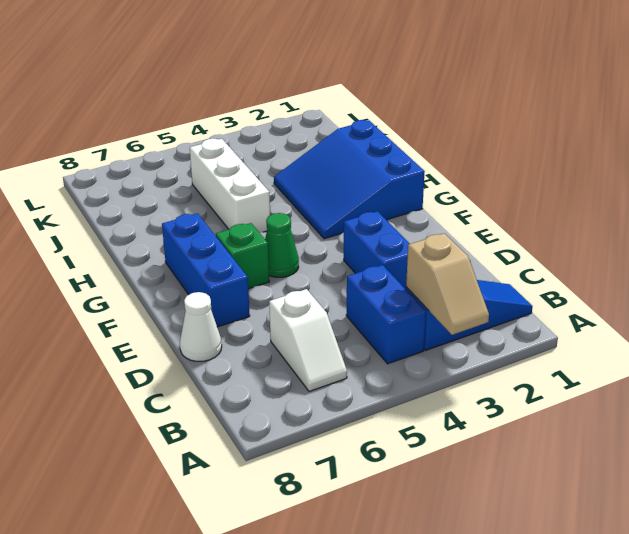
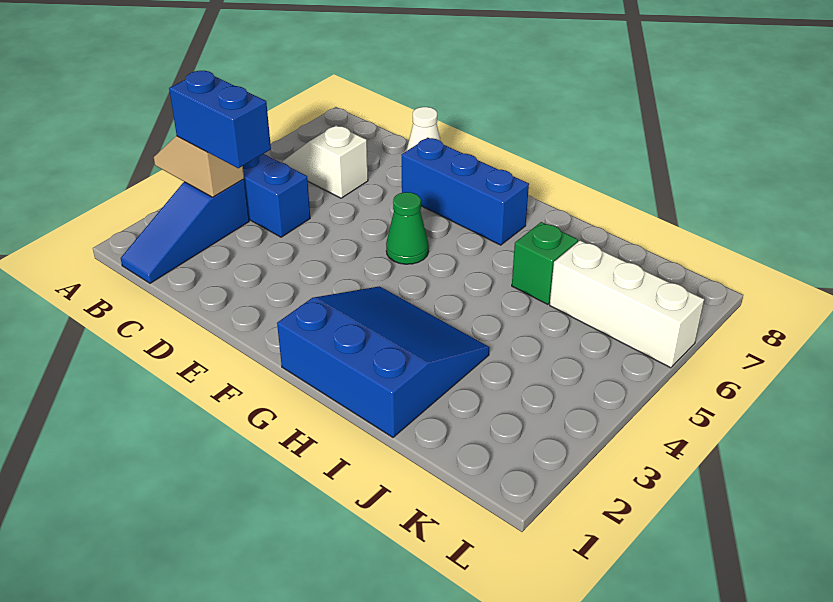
blue brick D3:E3 level 1 -> blue brick B3:C3 level 3
green brick F6 level 1 -> green brick I6 level 1
white brick H5:J5 level 1 -> white brick J6:L6 level 1

